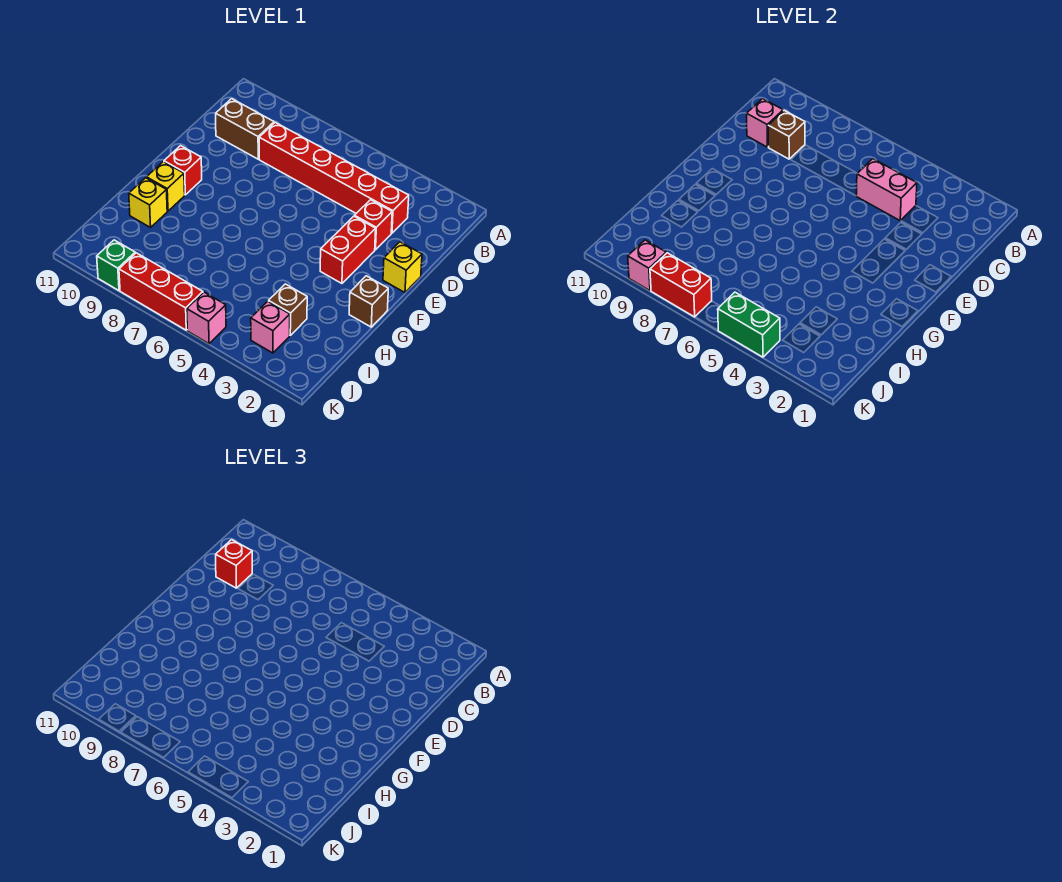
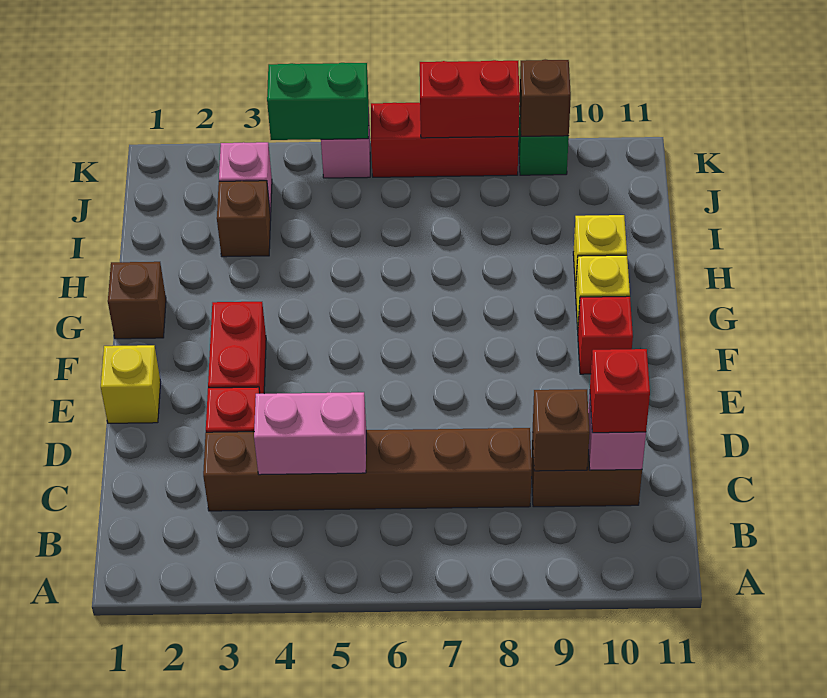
red brick C3:C8 level 1 -> brown brick C3:C8 level 1
pink brick K9 level 2 -> brown brick K9 level 2

